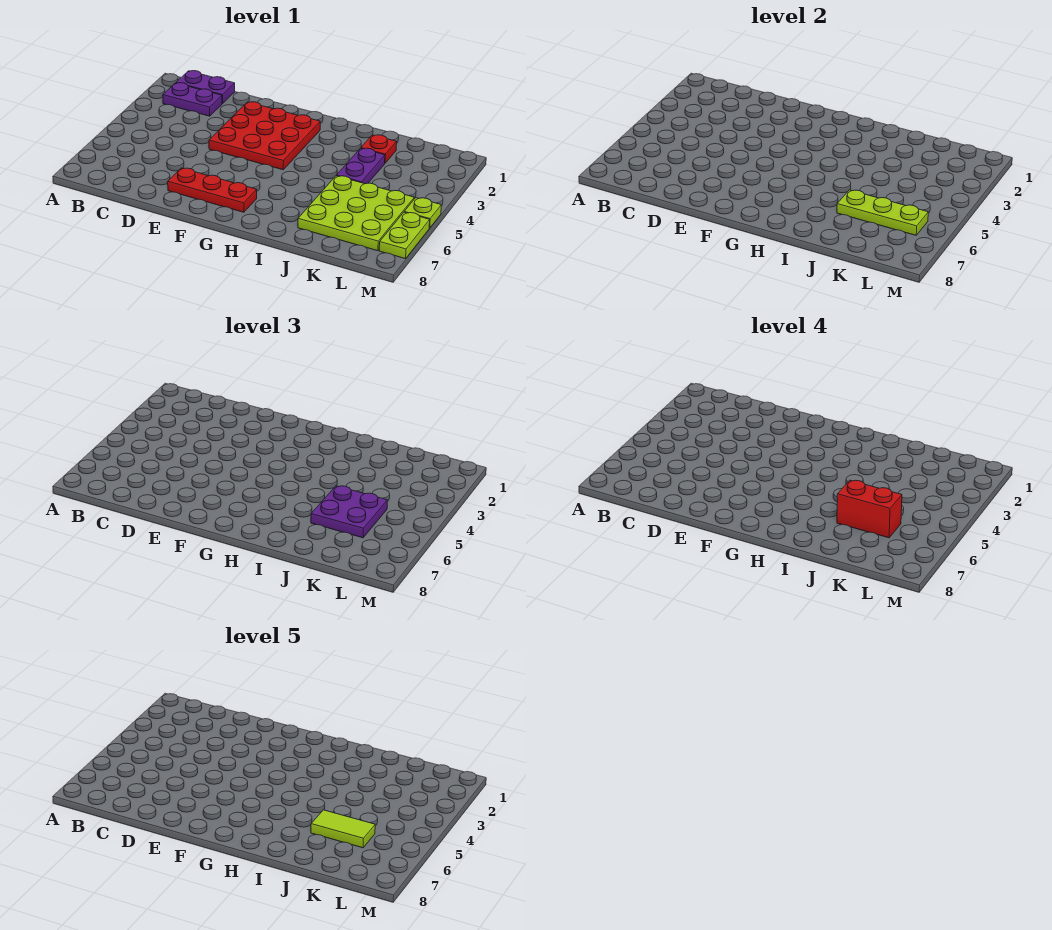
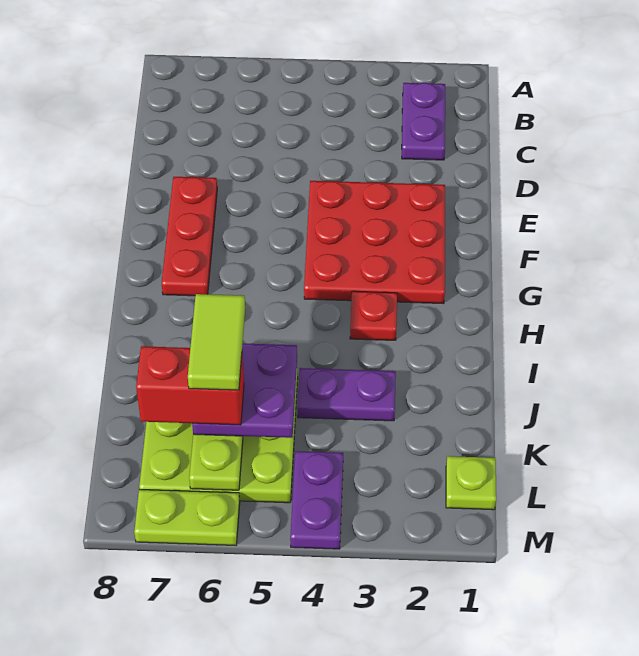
purple plate B1:C1 level 1 -> purple plate L4:M4 level 1
red plate J2 level 1 -> red plate H3 level 1
red brick J6:K6 level 4 -> red brick K6:K7 level 4
lime plate M5 level 1 -> lime plate L1 level 1

